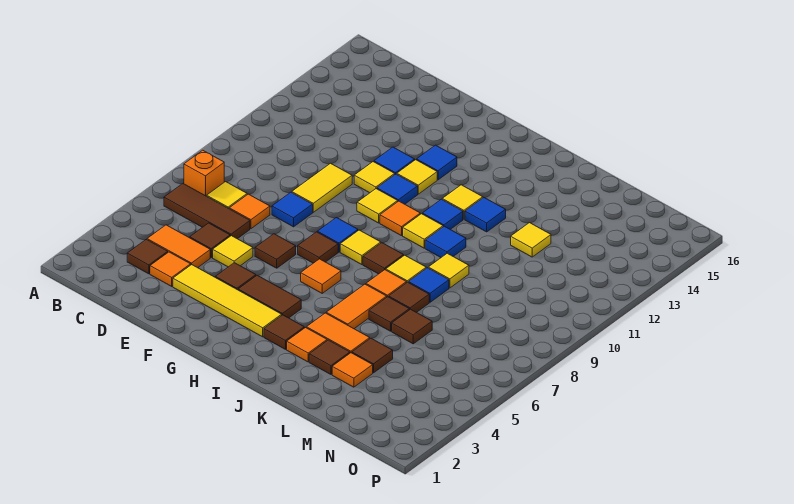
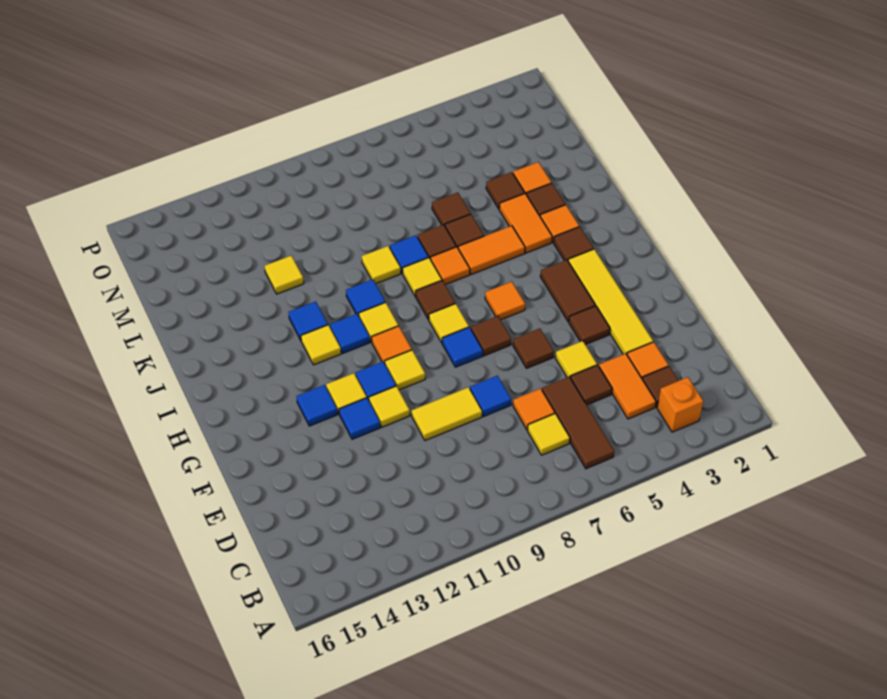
orange brick B7 level 1 -> orange brick B3 level 1

